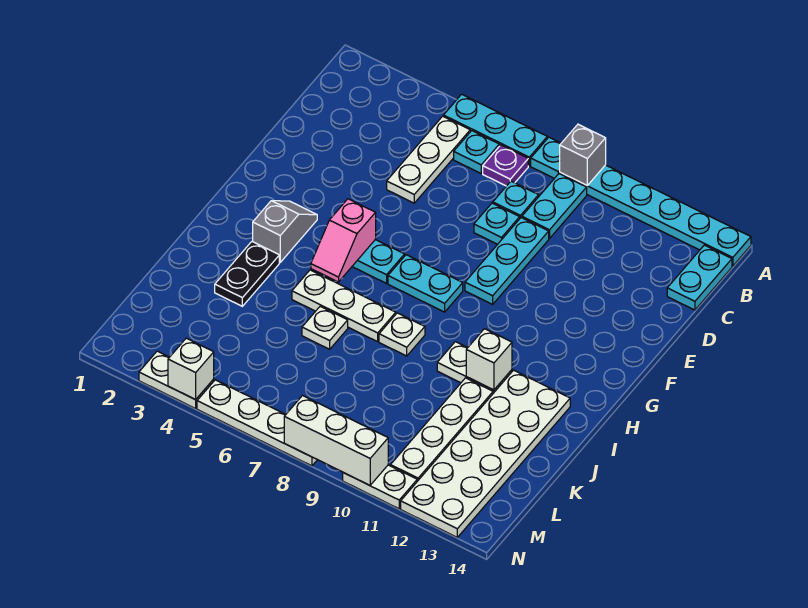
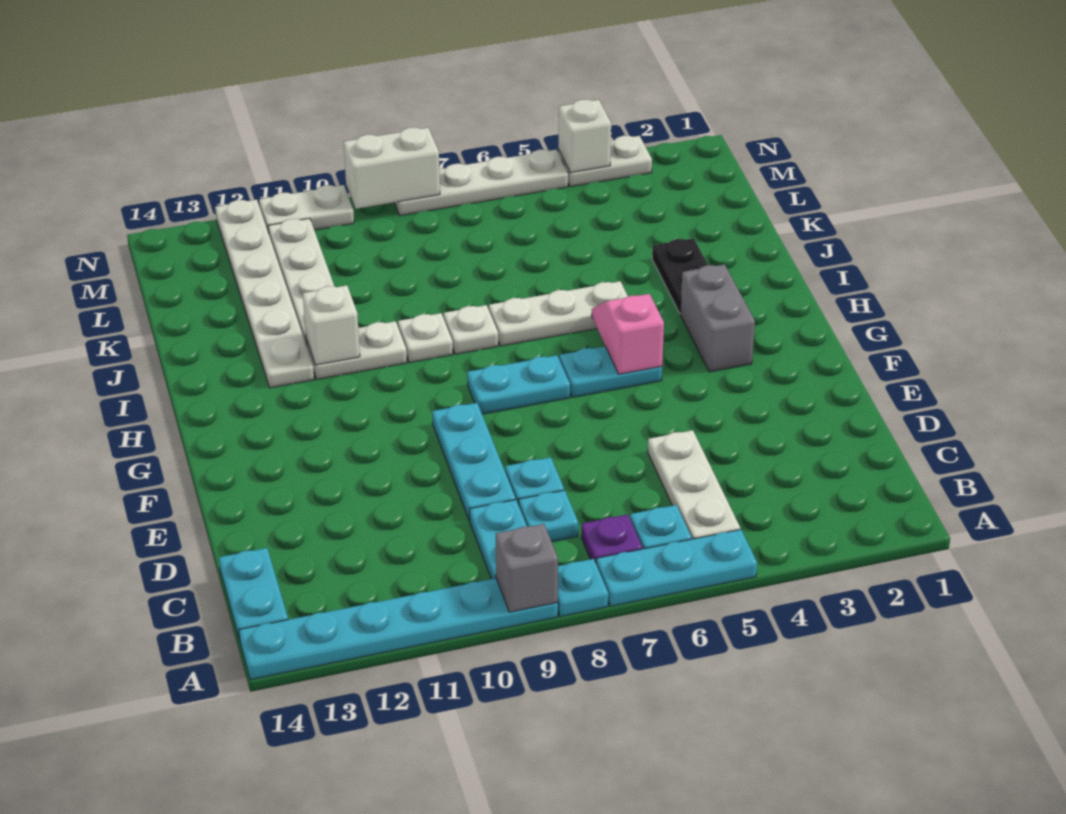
grey slope G3:H3 level 1 top H -> grey brick G3:H3 level 1
white plate I12:N13 level 1 -> white plate I12:N12 level 1
white plate J6 level 1 -> white plate I9 level 1
white brick N8:N10 level 2 -> white brick N8:N9 level 2

